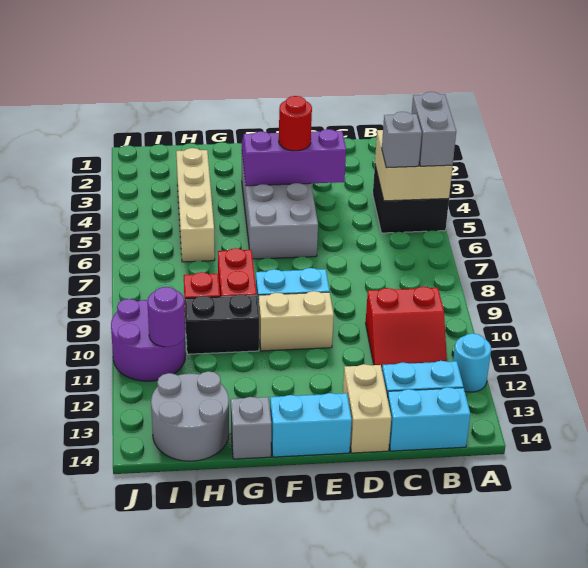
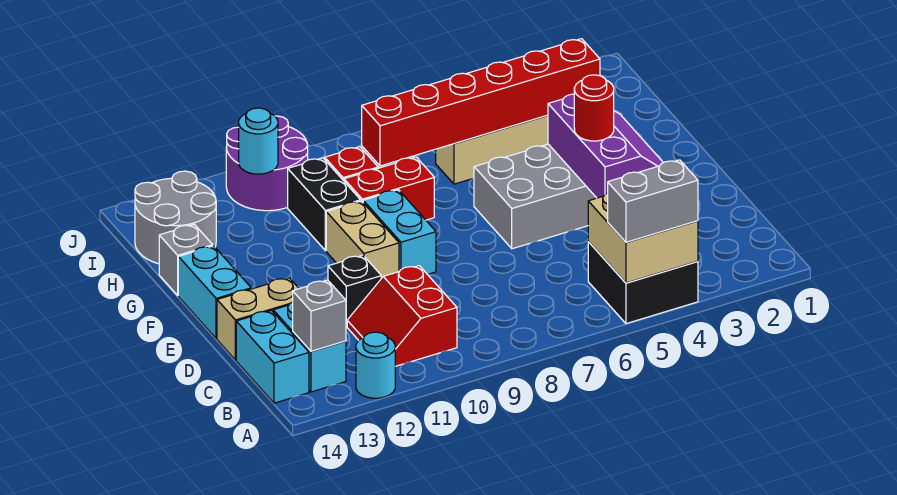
grey brick B5 level 3 -> grey brick B13 level 2
none -> black brick D11 level 1
none -> red brick H3:H8 level 2
purple round brick I11 level 2 -> cyan round brick I11 level 2

